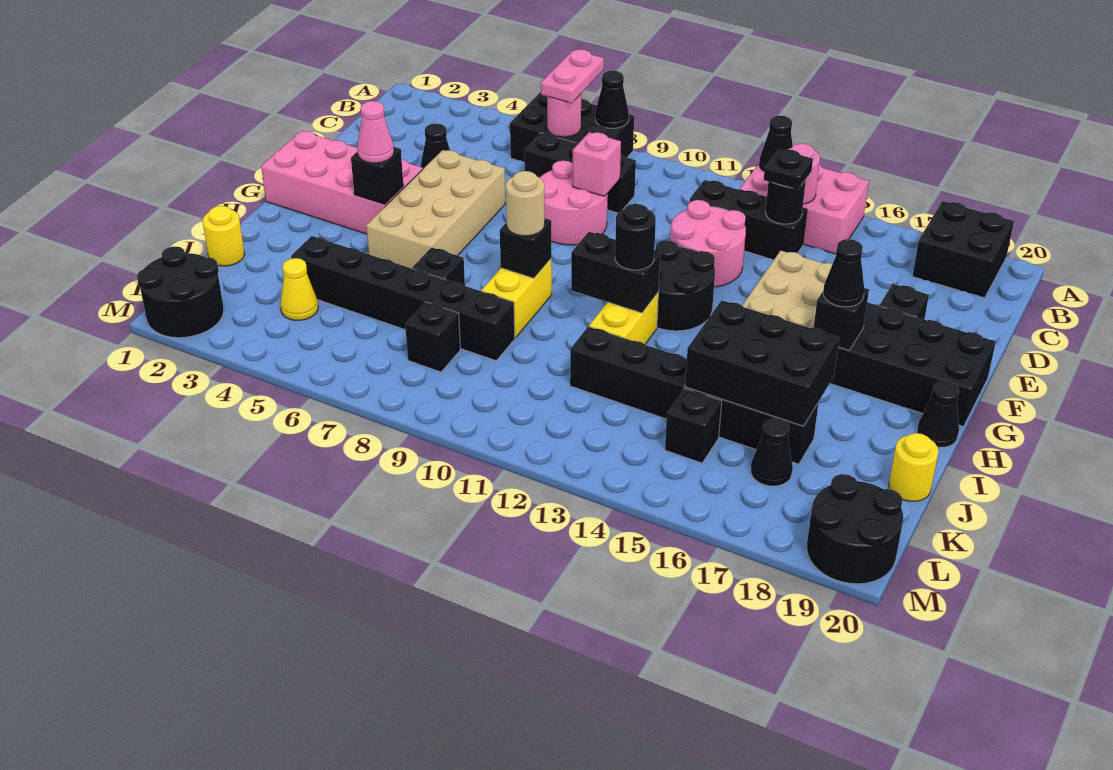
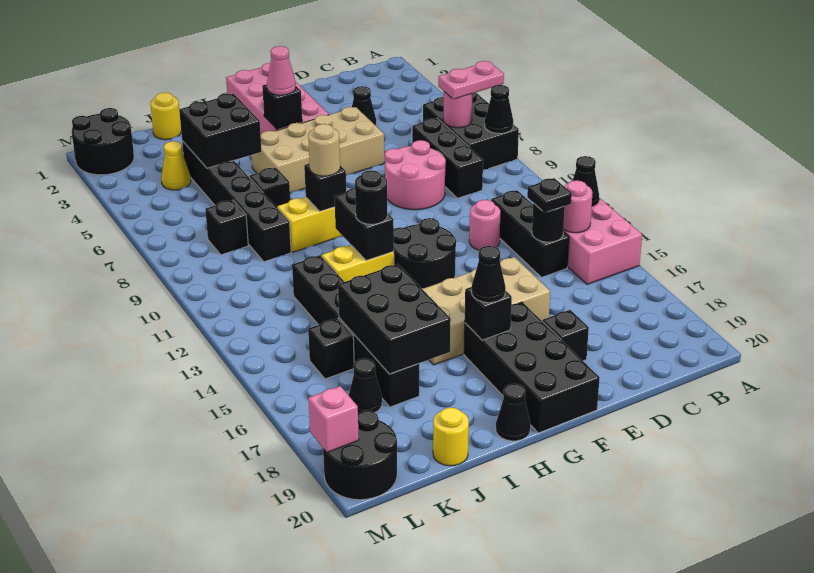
black brick A18:B19 level 1 -> black brick I4:J5 level 2
pink brick D9 level 2 -> pink brick M19 level 2
pink round brick D12:E13 level 1 -> pink round brick D12 level 1

